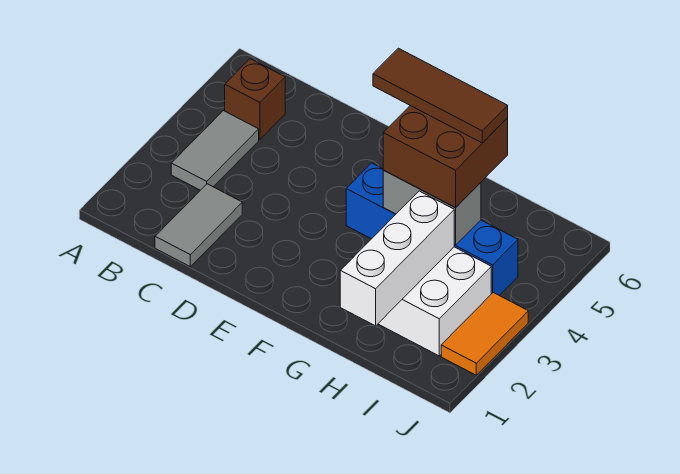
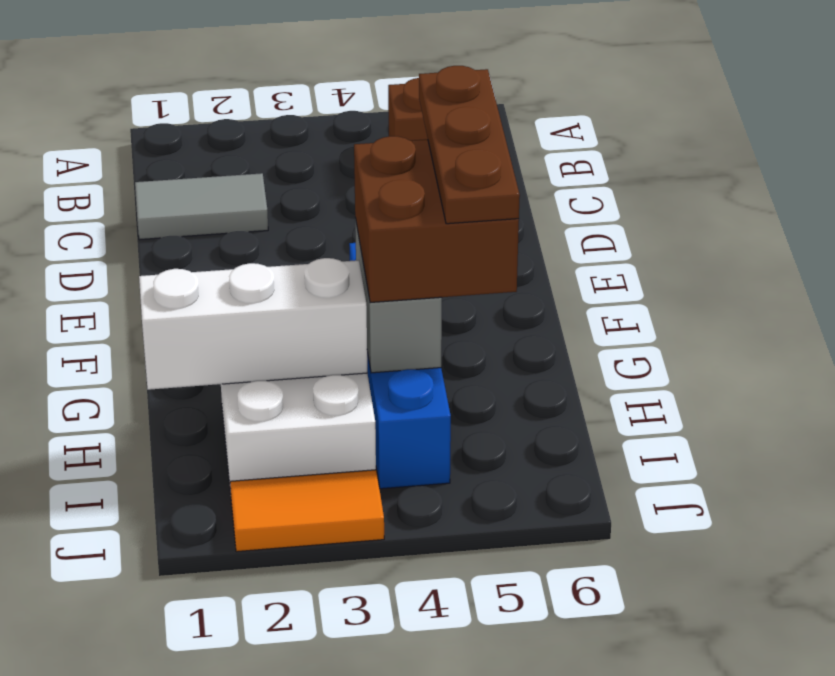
grey tile B3:B4 level 1 -> none
brown tile F5:H5 level 4 -> brown plate F5:H5 level 4

